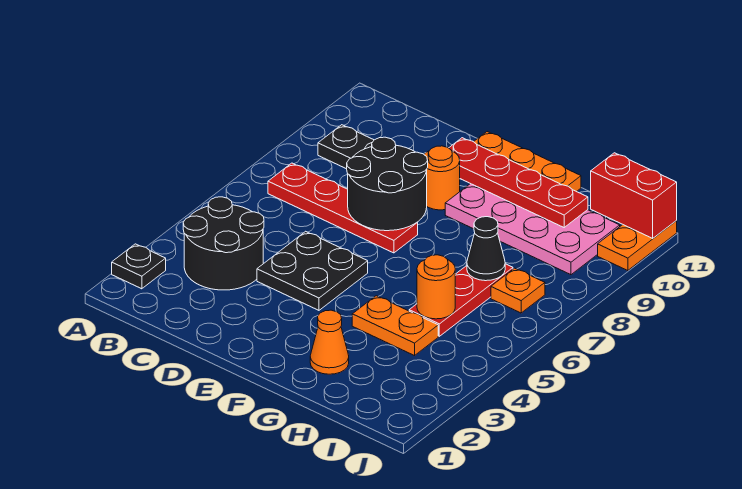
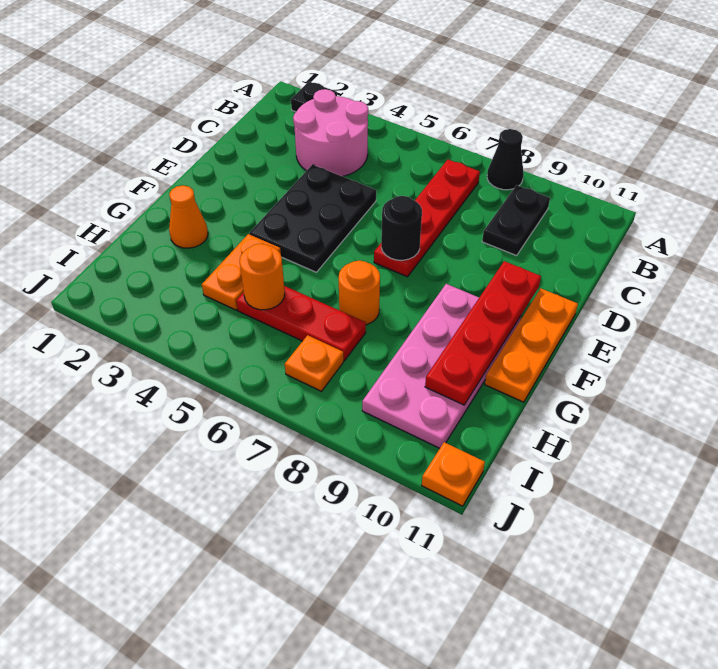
black round brick B3:C4 level 1 -> pink round brick B3:C4 level 1
black plate D4:E5 level 1 -> black plate D4:F5 level 1
black round brick D7:E8 level 2 -> black round brick E7 level 2
orange round brick E9 level 1 -> orange round brick G7 level 1
black cone H7 level 2 -> black cone A8 level 1
red brick I11:J11 level 2 -> none
orange plate J10:J11 level 1 -> orange plate J11 level 1

